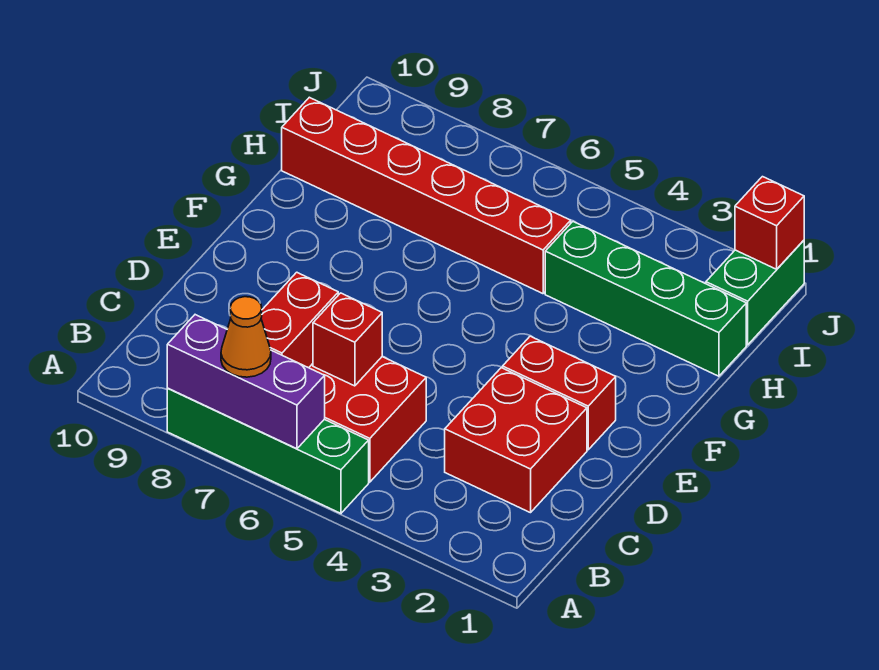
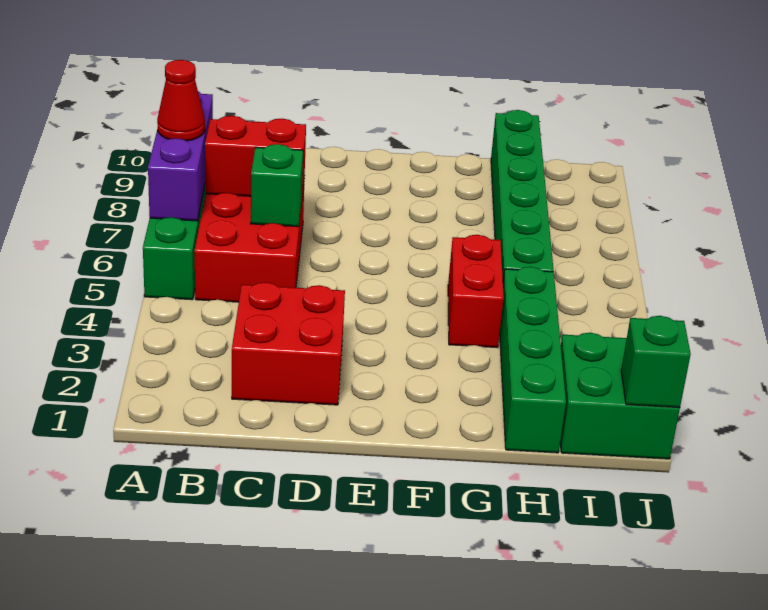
orange cone A7 level 3 -> red cone A7 level 3
red brick C6 level 2 -> green brick C6 level 2
red brick E2:E3 level 1 -> red brick G4:G5 level 1
red brick H5:H10 level 1 -> green brick H5:H10 level 1
green brick I1:J1 level 1 -> green brick I1:J2 level 1
red brick J1 level 2 -> green brick J1 level 2

